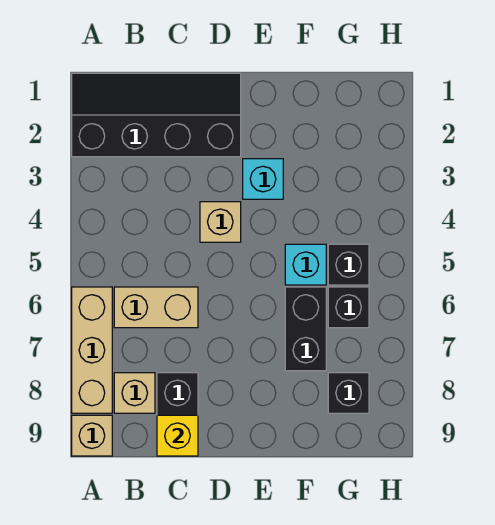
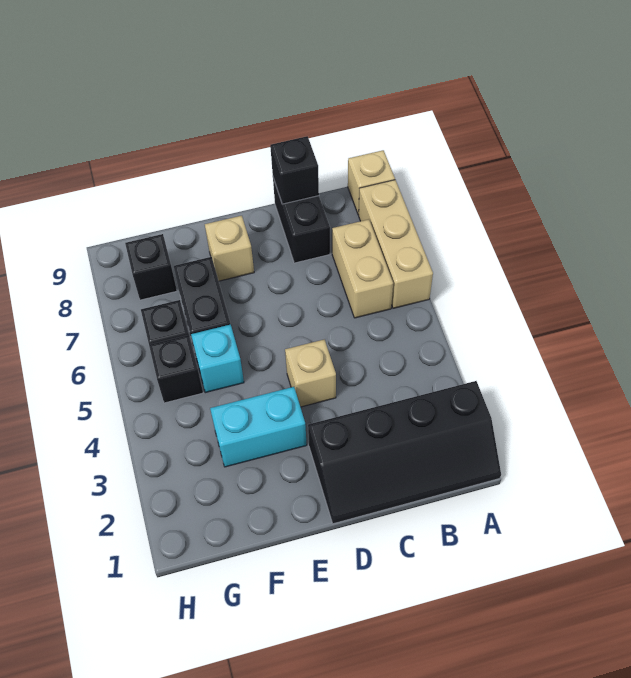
tan brick B6:C6 level 1 -> tan brick B6:B7 level 1
tan brick B8 level 1 -> tan brick E8 level 1
yellow brick C9 level 2 -> black brick C9 level 2
cyan brick E3 level 1 -> cyan brick E3:F3 level 1

